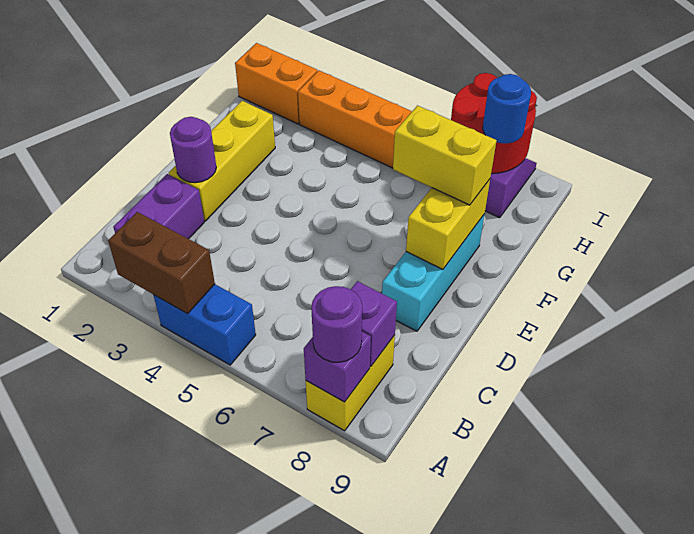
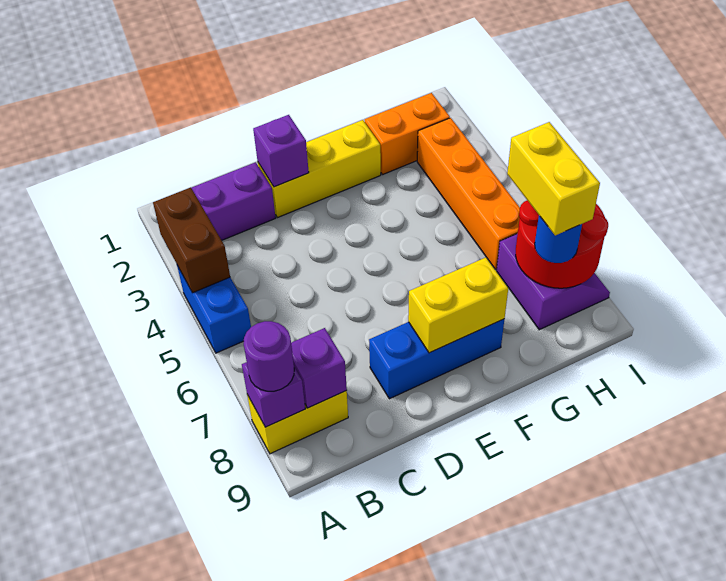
purple round brick D2 level 2 -> purple brick D2 level 2
cyan brick D8:F8 level 1 -> blue brick D8:F8 level 1
yellow brick F7:F8 level 3 -> yellow brick H7:H8 level 4
orange brick H1:H2 level 1 -> orange brick G2:H2 level 1

